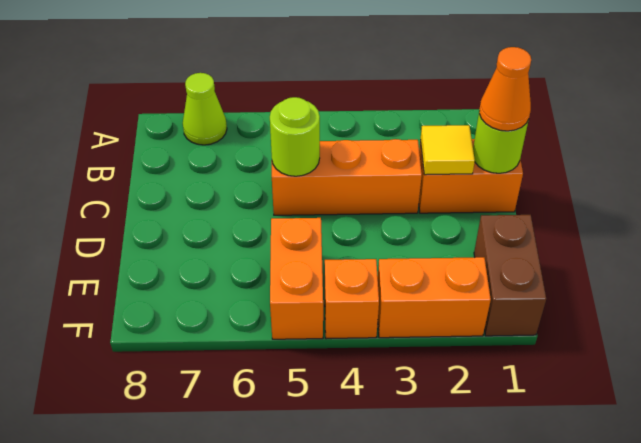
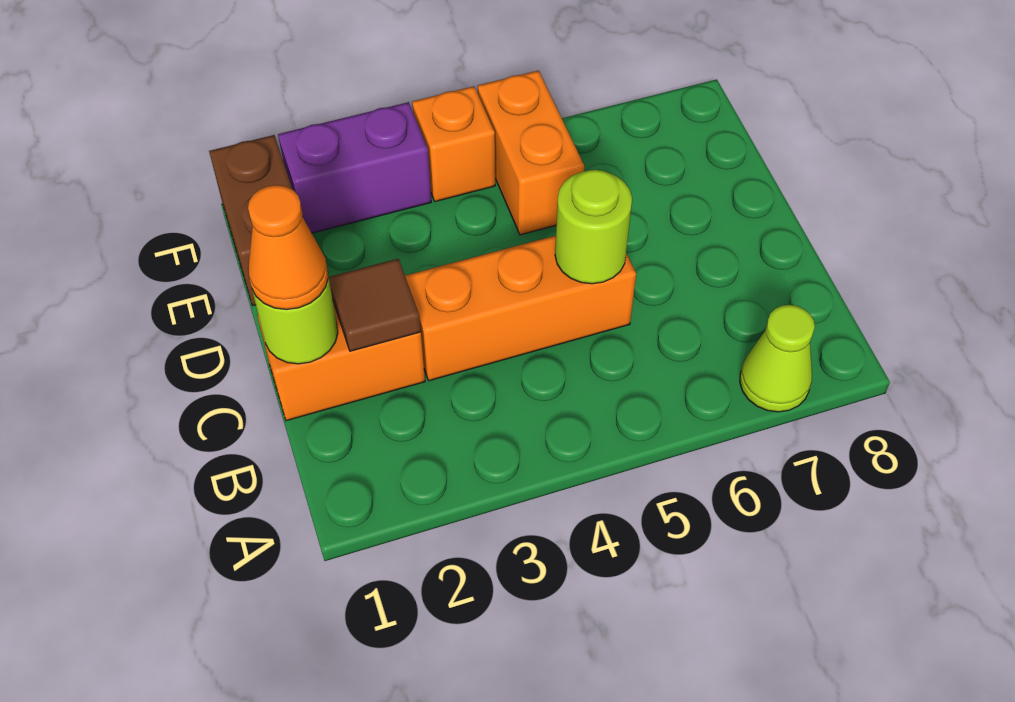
yellow tile C2 level 2 -> brown tile C2 level 2
orange brick F2:F3 level 1 -> purple brick F2:F3 level 1

